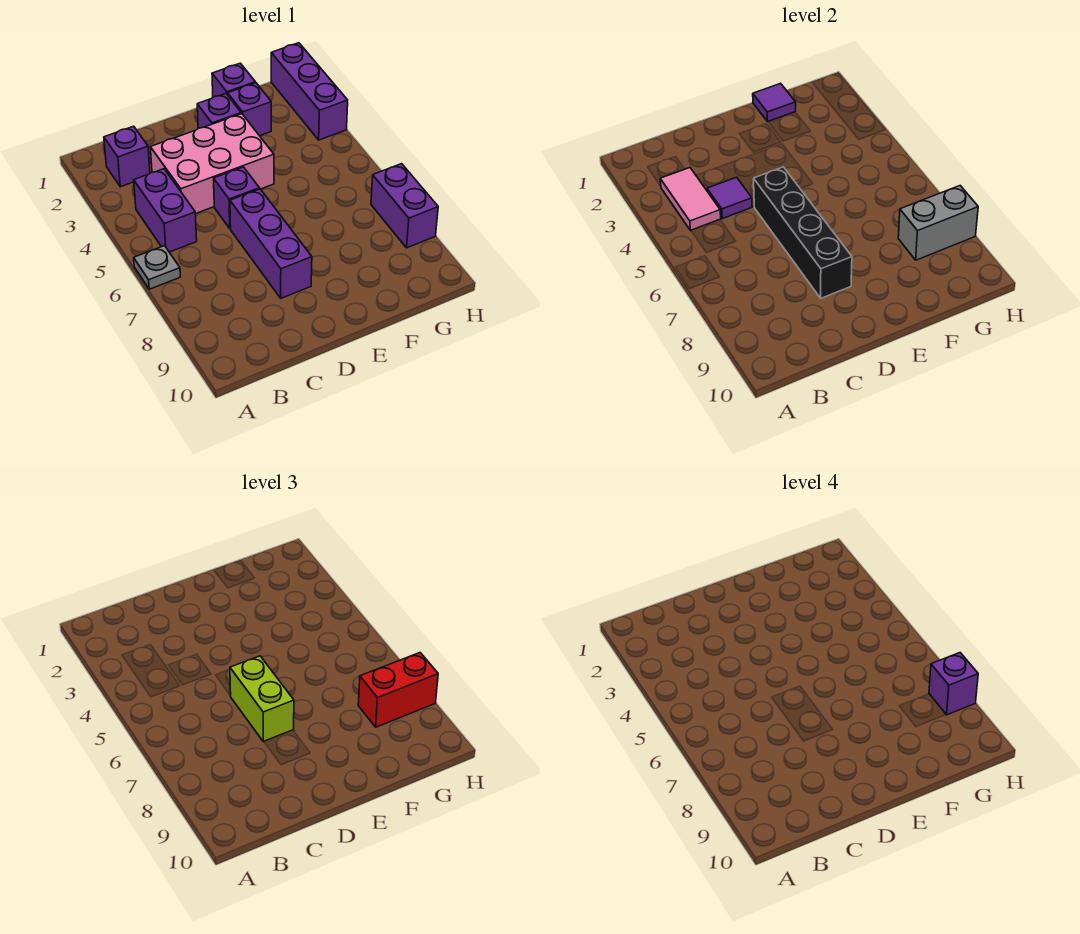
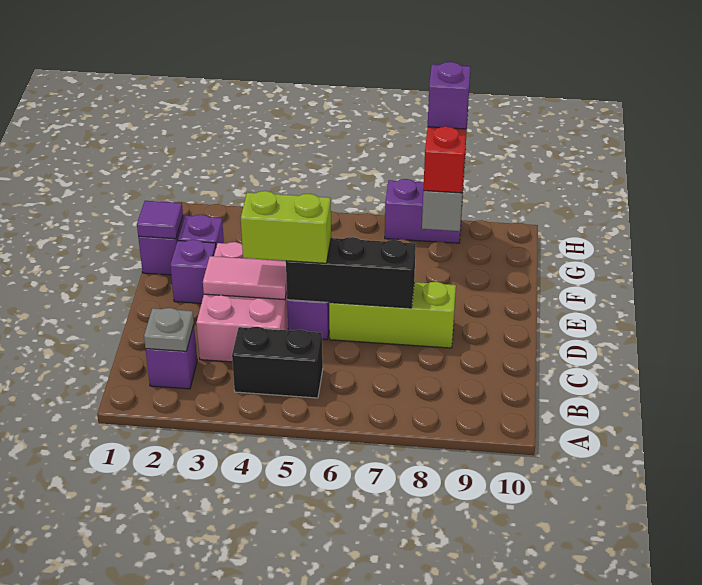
grey plate A6 level 1 -> grey plate B2 level 2
pink tile B3:B4 level 2 -> pink tile D3:D4 level 2
purple brick B4:B5 level 1 -> black brick B4:B5 level 1
purple tile C4 level 2 -> none
black brick D5:D8 level 2 -> black brick D5:D7 level 2
purple brick D6:D8 level 1 -> lime brick D6:D8 level 1
lime brick D6:D7 level 3 -> lime brick D4:D5 level 3
purple brick H1:H3 level 1 -> none

